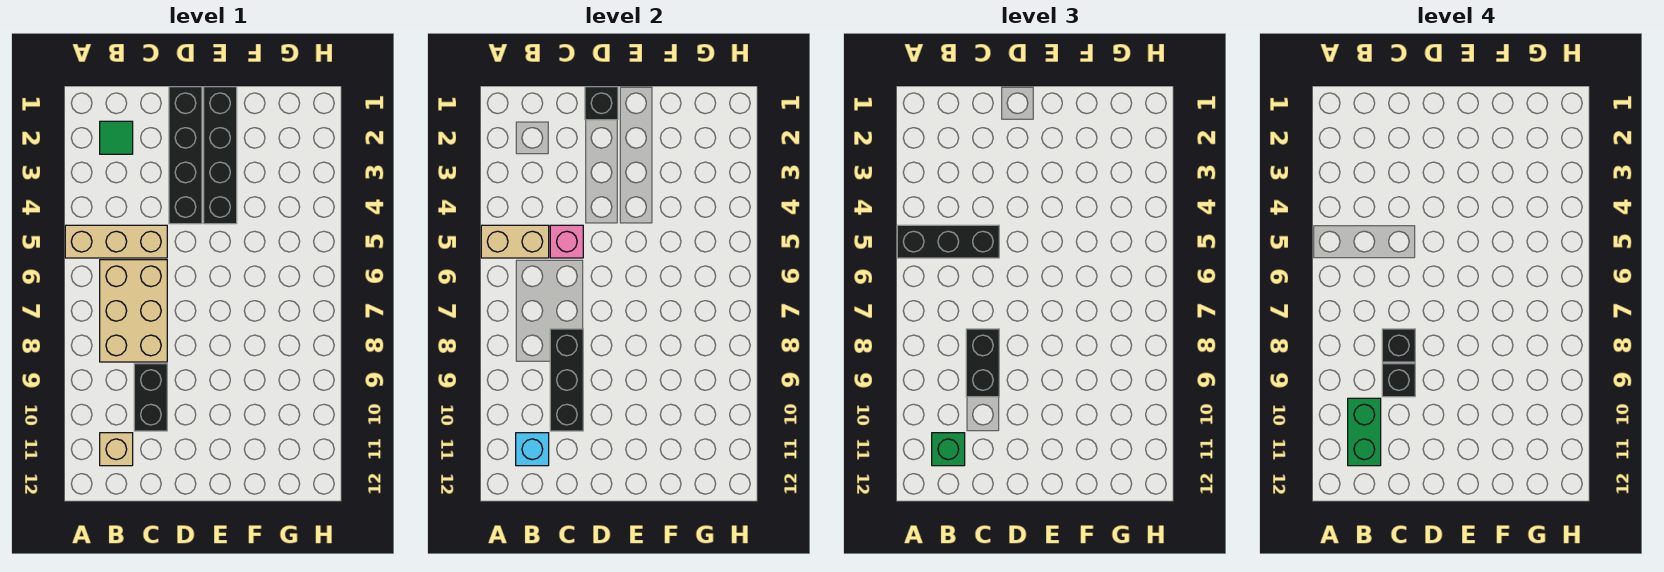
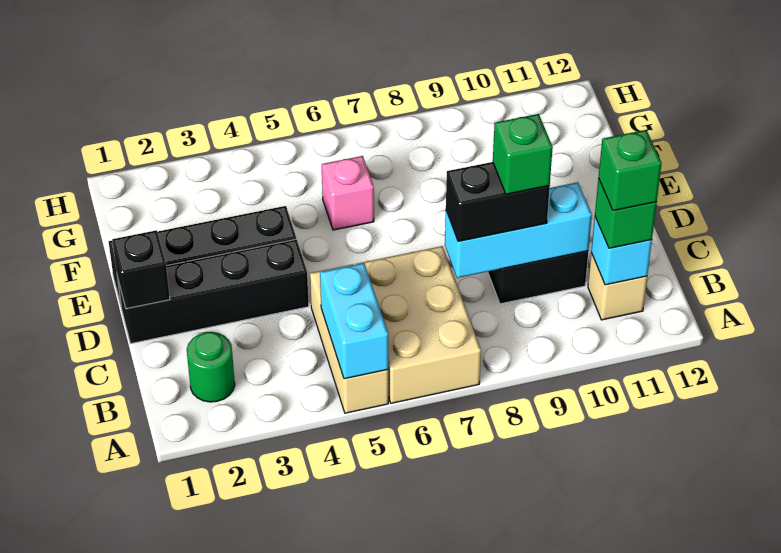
tan brick A5:B5 level 2 -> cyan brick A5:B5 level 2
black brick A5:C5 level 3 -> none
green tile B2 level 1 -> green round brick B2 level 1
tan brick B6:C8 level 1 -> tan brick A6:C7 level 1
green brick B10:B11 level 4 -> green brick B11 level 4
pink brick C5 level 2 -> pink brick F6 level 1
black brick C8:C10 level 2 -> cyan brick C8:C10 level 2
black brick C8 level 4 -> none
black brick C9 level 4 -> green brick C9 level 4

